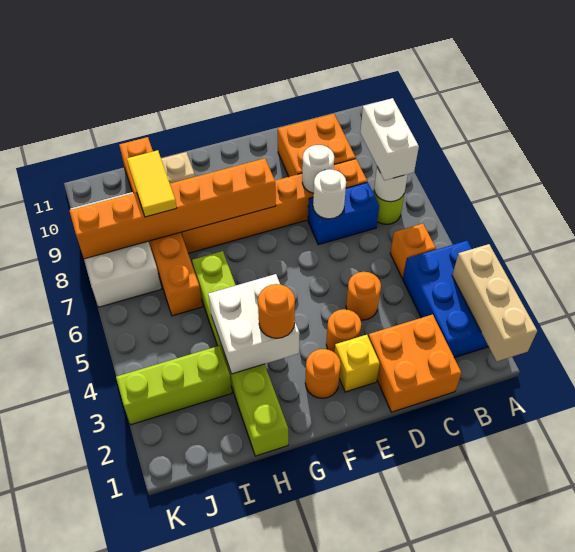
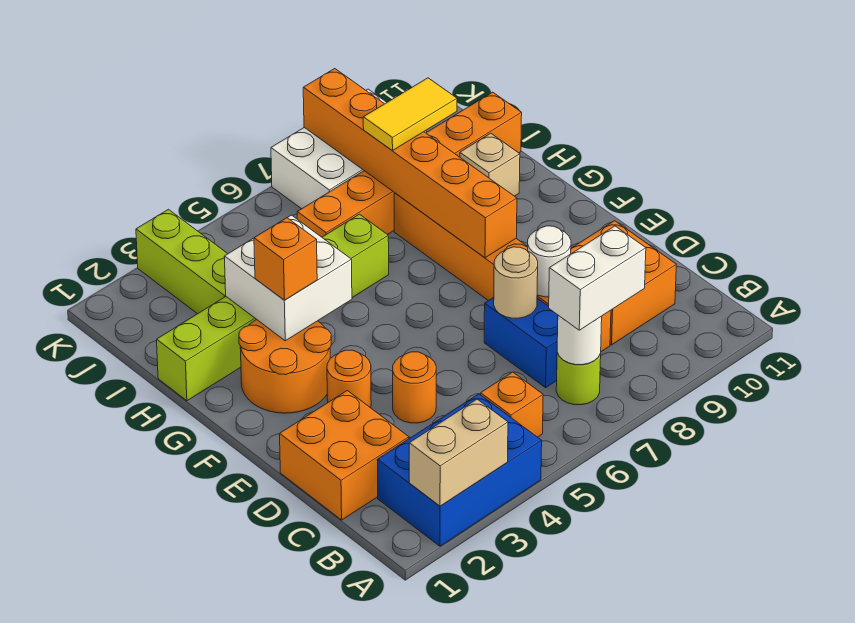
tan brick A1:A3 level 2 -> tan brick A2:A3 level 2
white round brick D7 level 2 -> tan round brick D7 level 2
yellow brick E2 level 1 -> none
orange round brick F2 level 1 -> orange round brick F2:G3 level 1
orange round brick G3 level 3 -> orange brick G3 level 3

